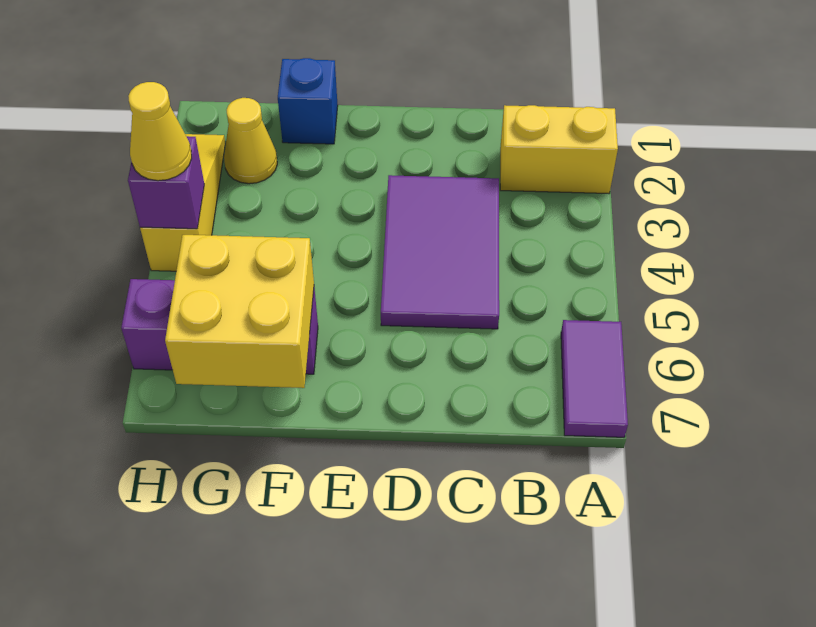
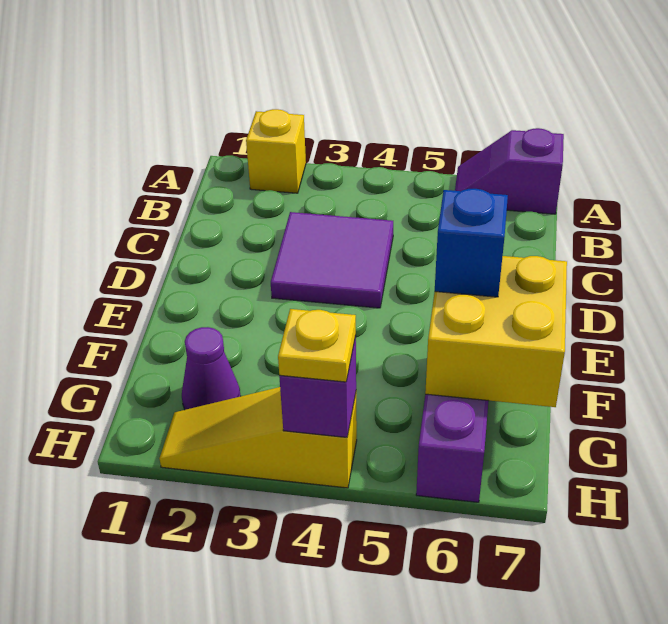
yellow brick A2:B2 level 1 -> yellow brick A2 level 1
purple tile A6:A7 level 1 -> purple slope A6:A7 level 1 top 7
purple tile C3:D5 level 1 -> purple tile C3:D4 level 1
blue brick F1 level 1 -> blue brick F6 level 3
yellow cone G2 level 1 -> purple cone G2 level 1
yellow cone H4 level 3 -> yellow plate H4 level 3

